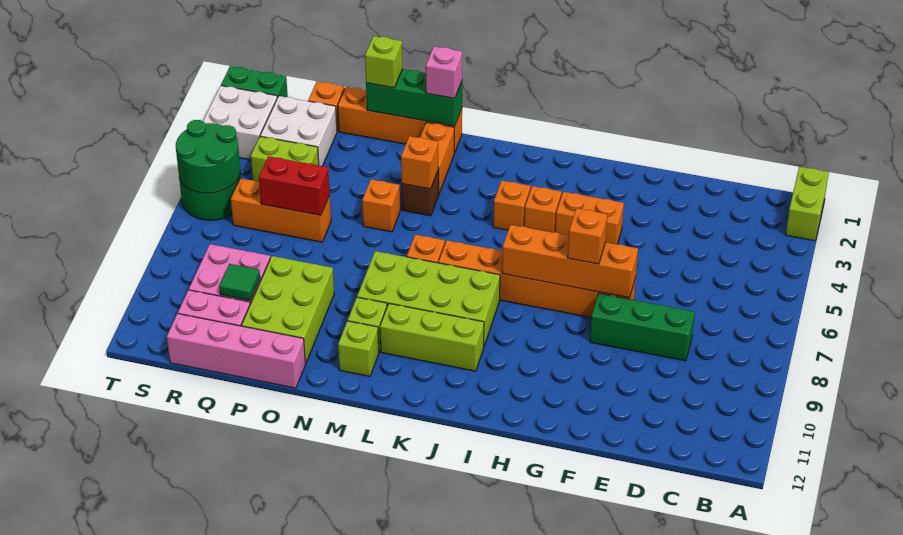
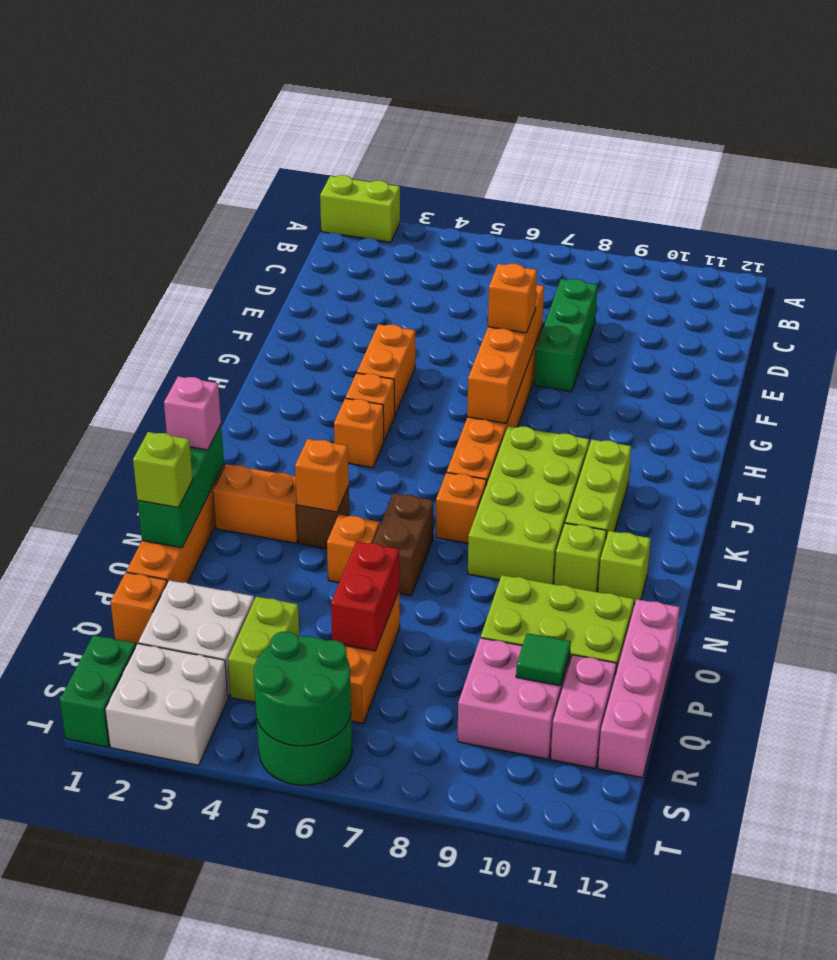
none -> brown brick M6:N6 level 1

